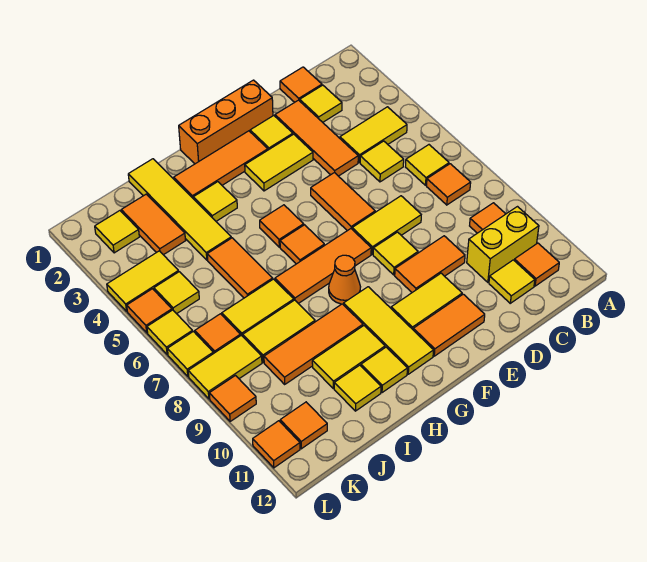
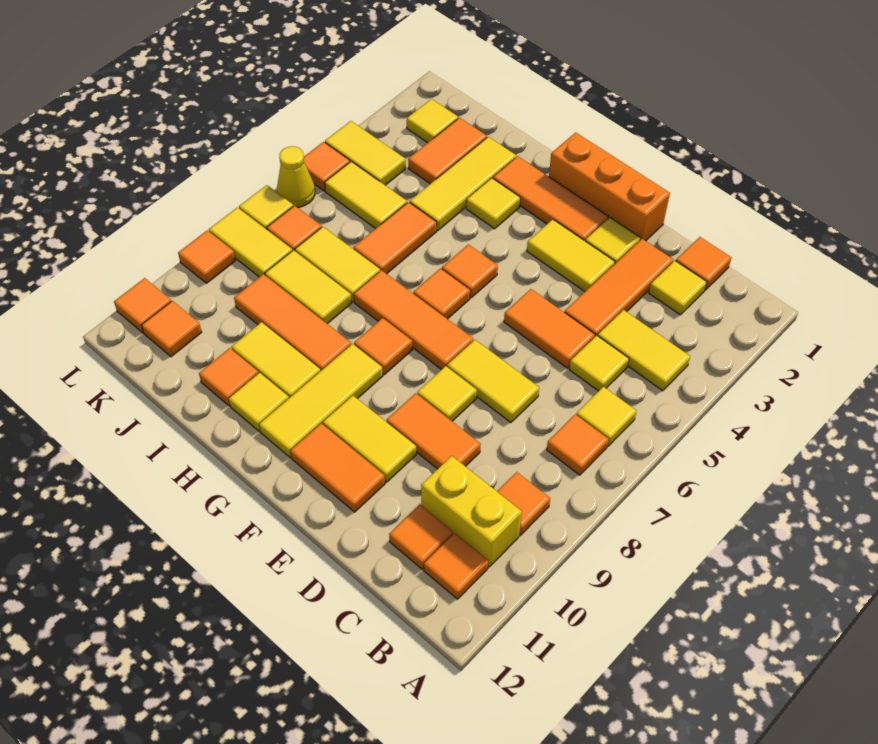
yellow tile C11 level 1 -> orange tile C11 level 1
orange tile E5:E6 level 1 -> orange tile D5:E5 level 1
orange cone G8 level 1 -> orange tile G8 level 1
yellow tile I1:I4 level 1 -> yellow tile I2:I4 level 1
yellow tile I11 level 1 -> orange tile I11 level 1
yellow tile K5 level 1 -> yellow tile J5:K5 level 1
yellow tile L6 level 1 -> yellow cone L6 level 1

